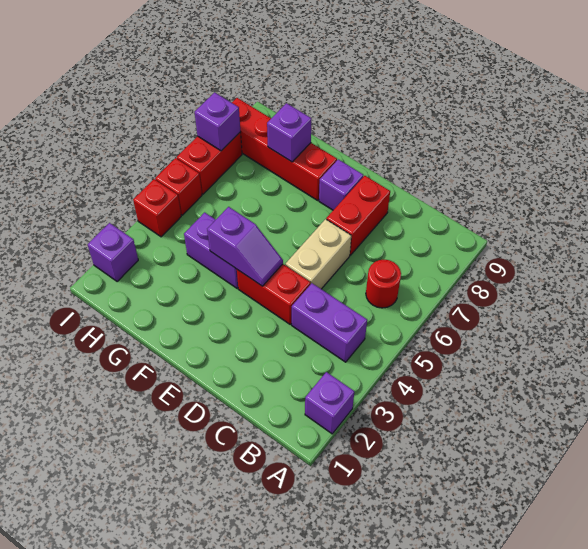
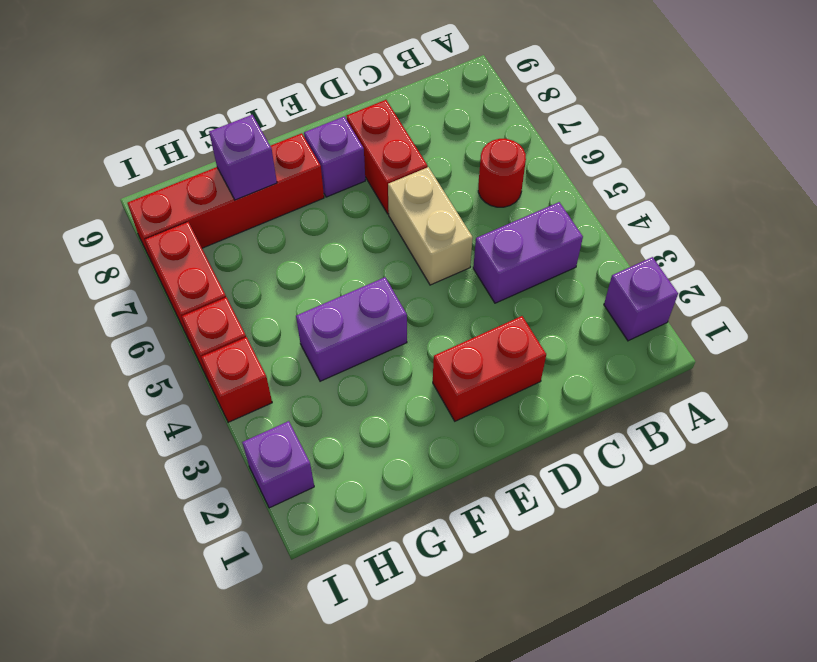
red brick D4:E4 level 1 -> red brick D2:E2 level 1
purple slope E4:F4 level 2 top F -> none
purple brick I7 level 2 -> none

